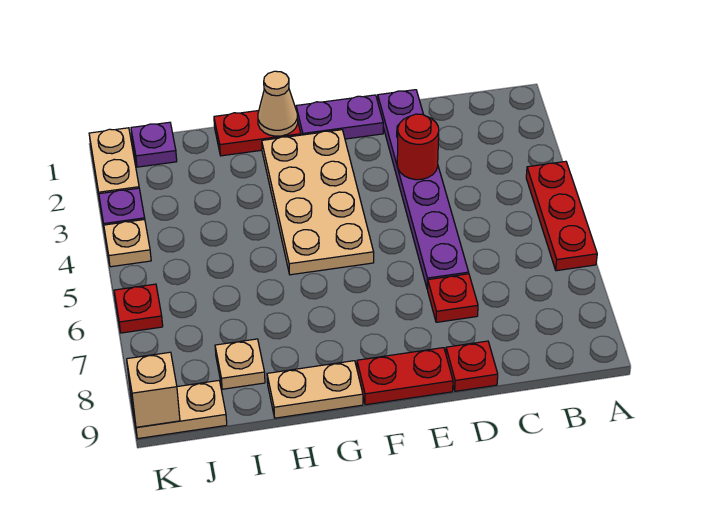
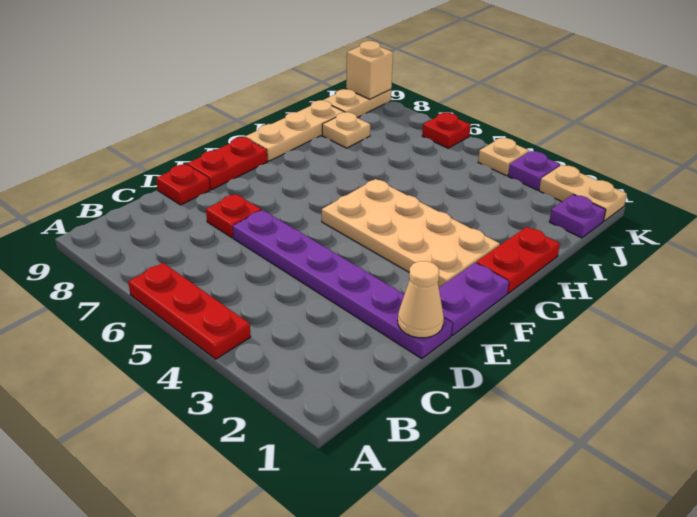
red round brick D3 level 2 -> none
tan cone G1 level 2 -> tan cone D1 level 2
tan plate G9:H9 level 1 -> tan plate G9:I9 level 1

